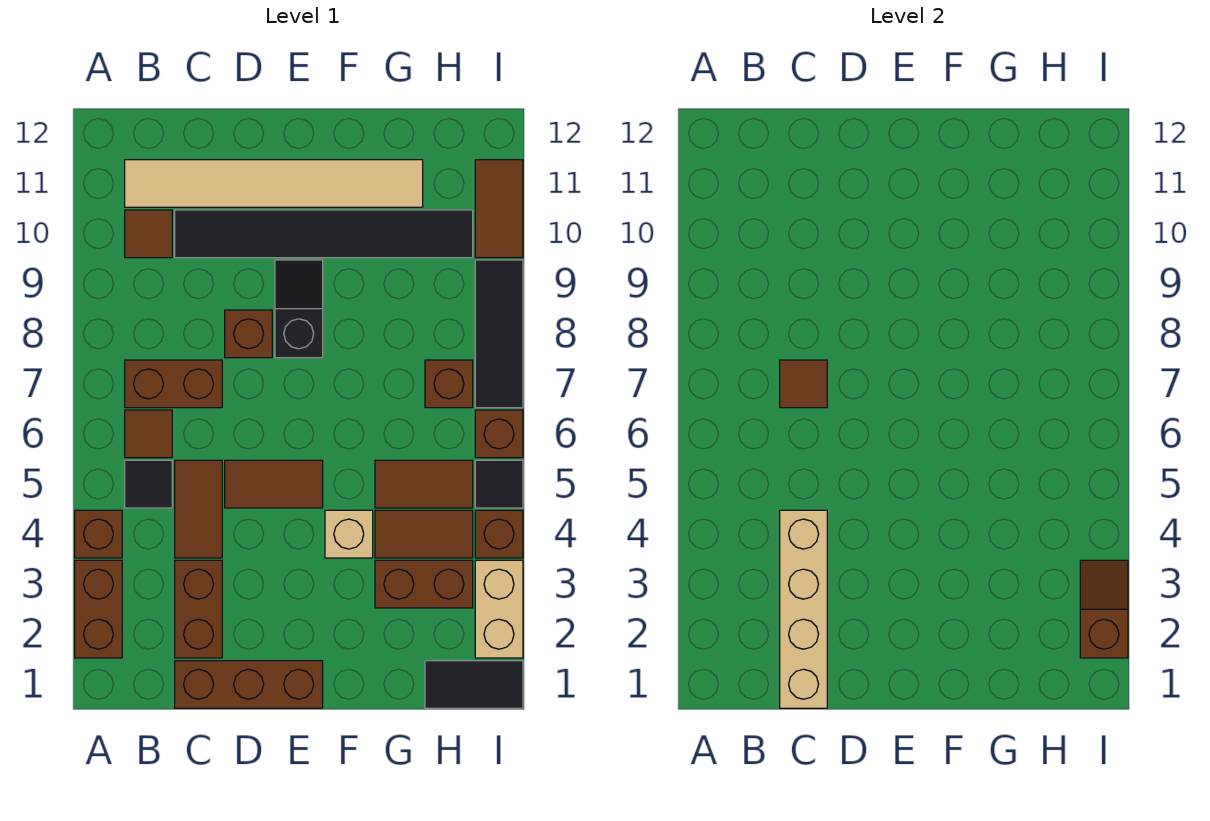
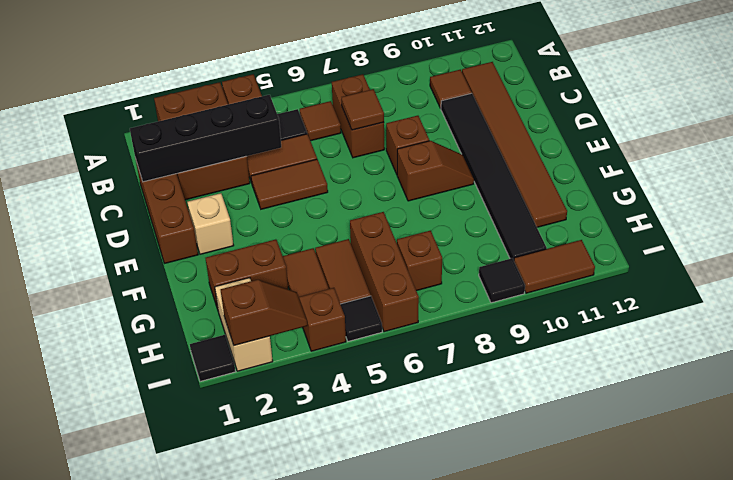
tan tile B11:G11 level 1 -> brown tile B11:G11 level 1
tan brick C1:C4 level 2 -> black brick C1:C4 level 2
brown tile D5:E5 level 1 -> brown tile D4:D5 level 1
black slope E8:E9 level 1 top 8 -> brown slope E8:E9 level 1 top 8
tan brick F4 level 1 -> tan brick E2 level 1
brown brick G3:H3 level 1 -> brown brick G2:G3 level 1
black tile H1:I1 level 1 -> black tile I1 level 1
tan brick I2:I3 level 1 -> tan brick H2:I2 level 1
brown brick I6 level 1 -> brown brick G6:I6 level 1
black tile I7:I9 level 1 -> black tile I9 level 1

